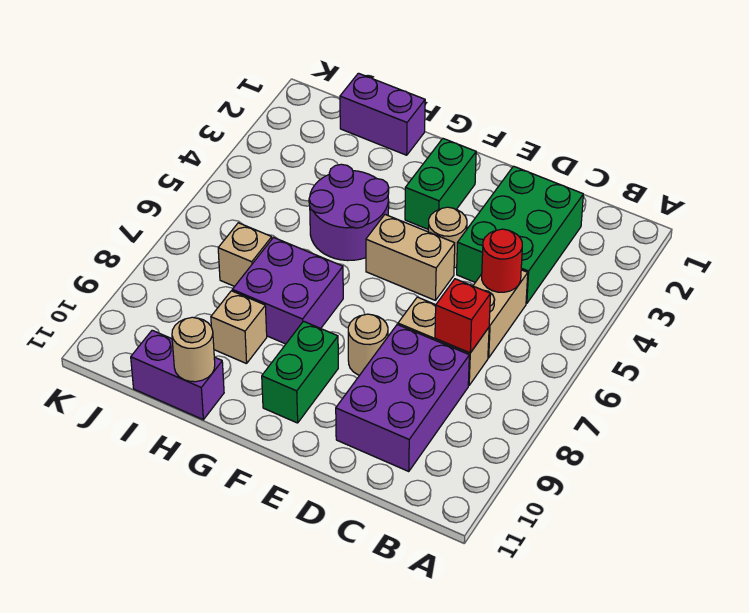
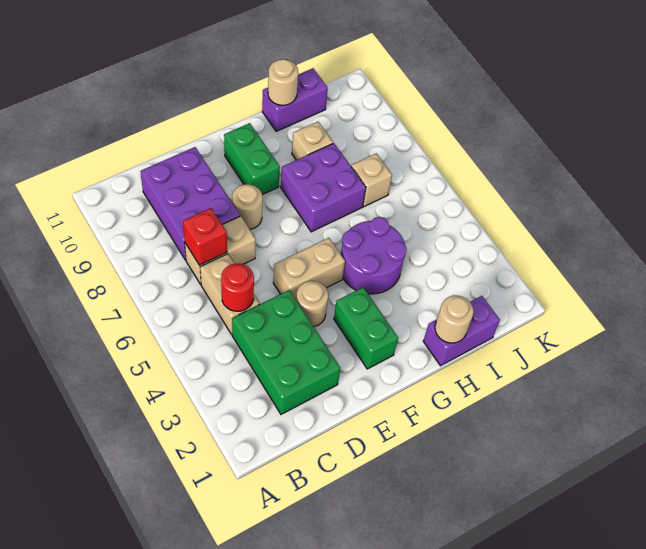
none -> tan round brick H1 level 2

